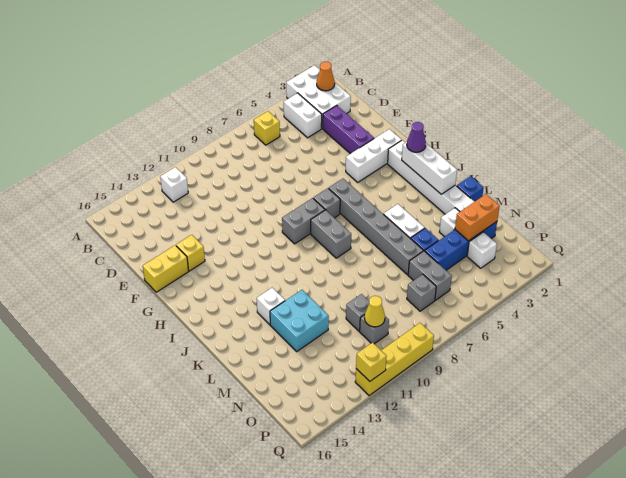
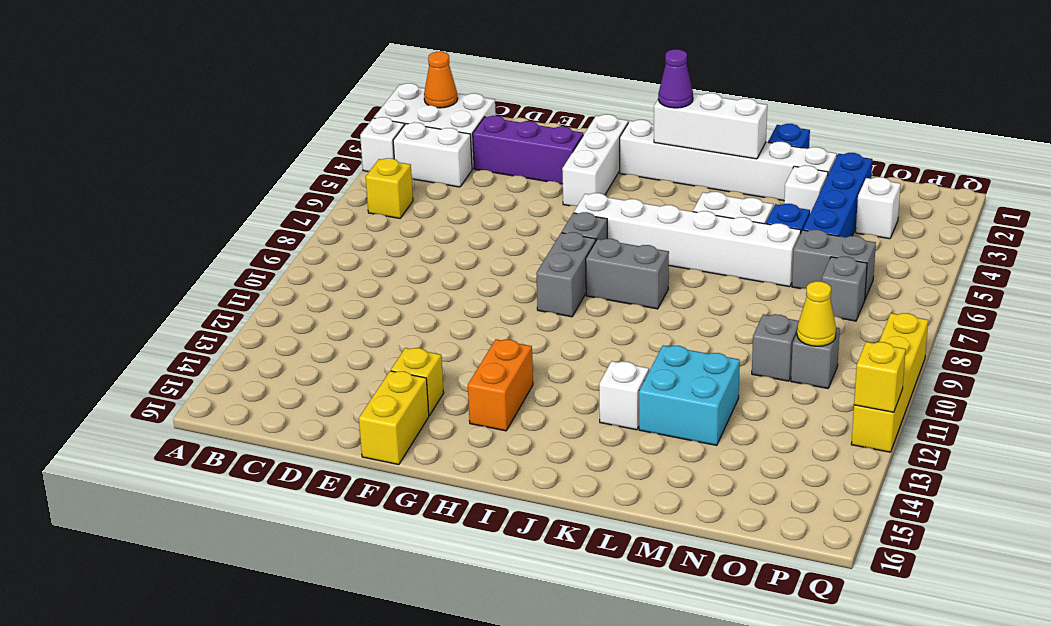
white brick B12 level 1 -> white brick A4 level 1
grey brick H6:M6 level 1 -> white brick H6:M6 level 1
orange brick N2:N3 level 2 -> orange brick H13:H14 level 1

